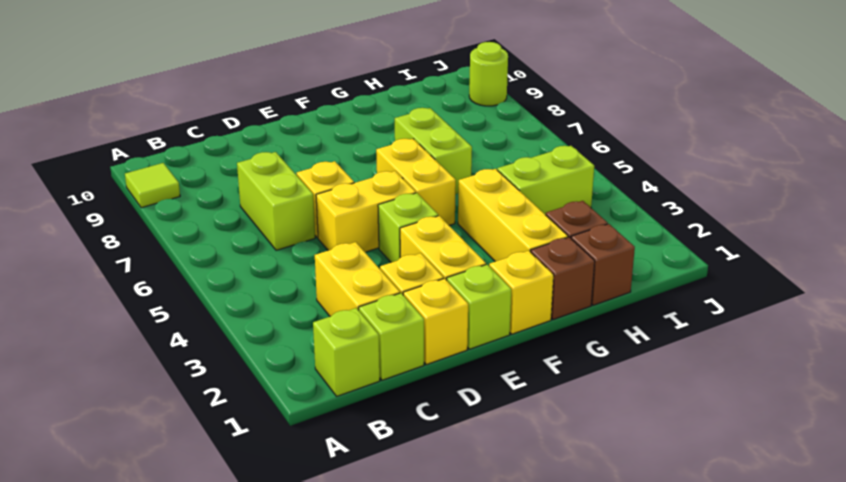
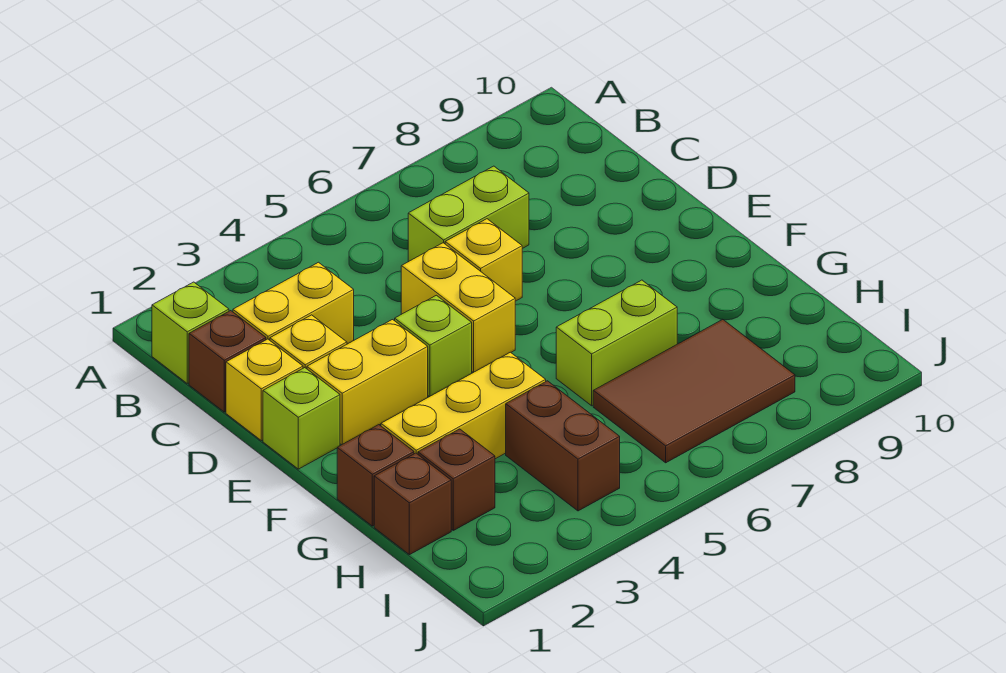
lime tile A9 level 1 -> none
lime brick C1 level 1 -> brown brick C1 level 1
yellow brick F1 level 1 -> none
yellow brick F5:F6 level 1 -> none
lime brick H4:I4 level 1 -> brown brick H4:I4 level 1
none -> brown tile H6:I8 level 1
lime round brick J9 level 1 -> none

